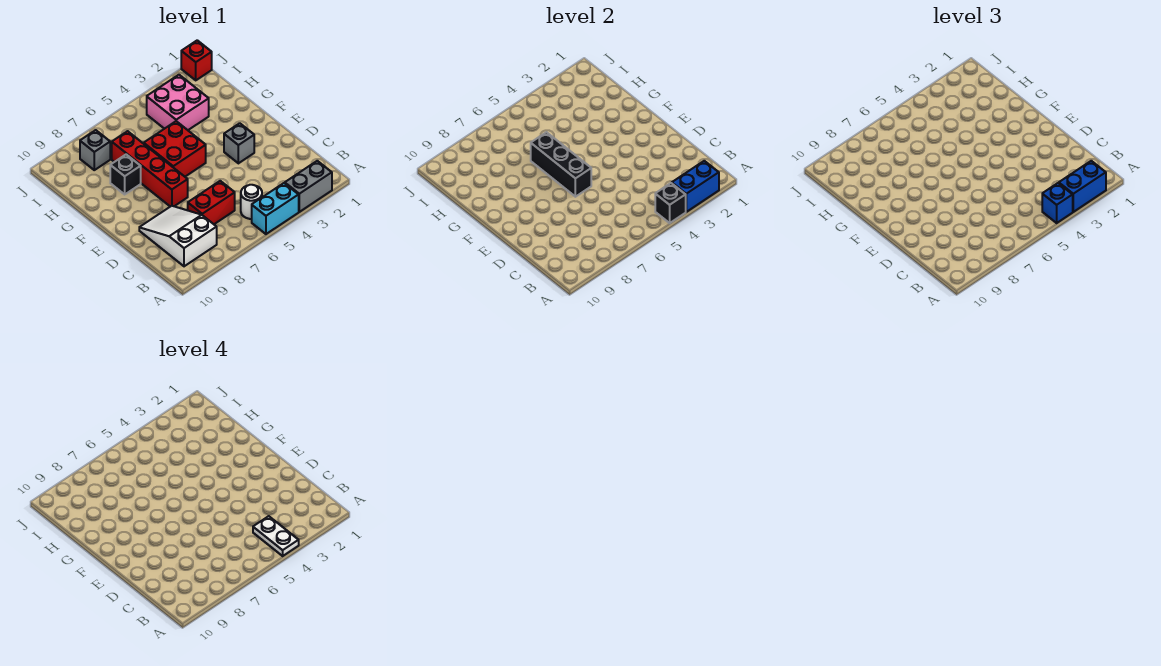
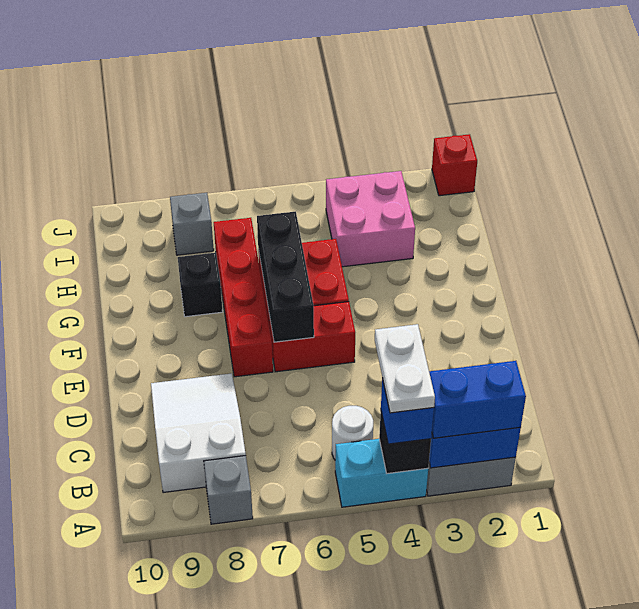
red brick C6:C7 level 1 -> red brick E5:E6 level 1
grey brick E3 level 1 -> grey brick A8 level 1

